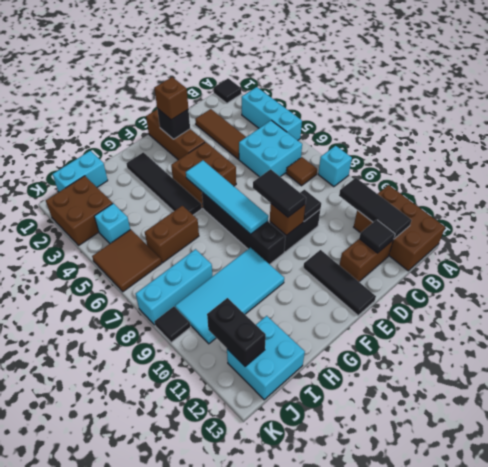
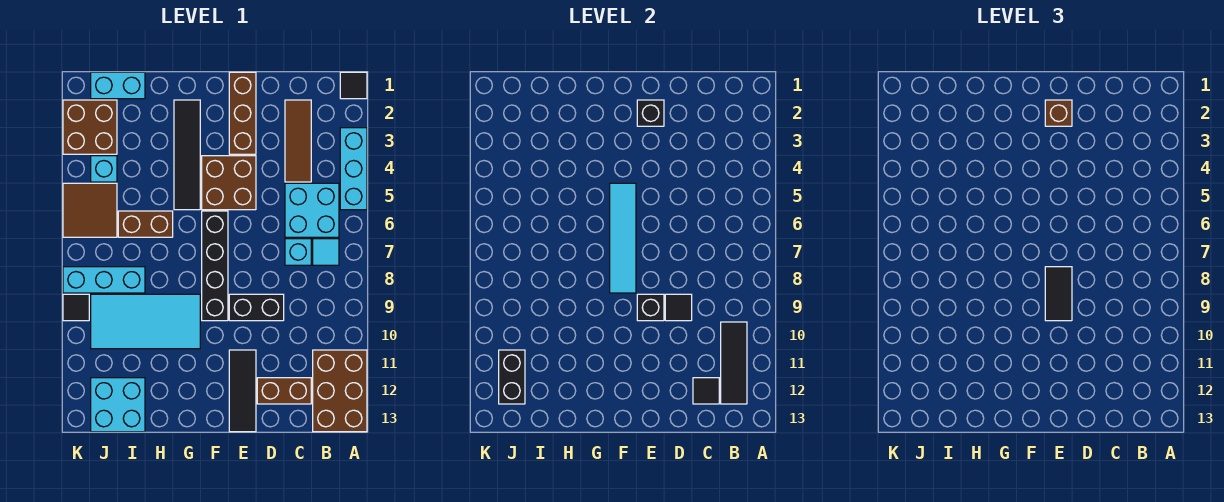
cyan brick A8 level 1 -> cyan brick C7 level 1
brown tile B7 level 1 -> cyan tile B7 level 1
brown brick E9 level 2 -> black brick E9 level 2

